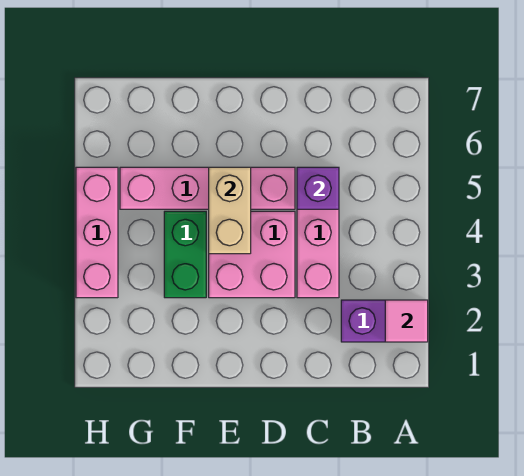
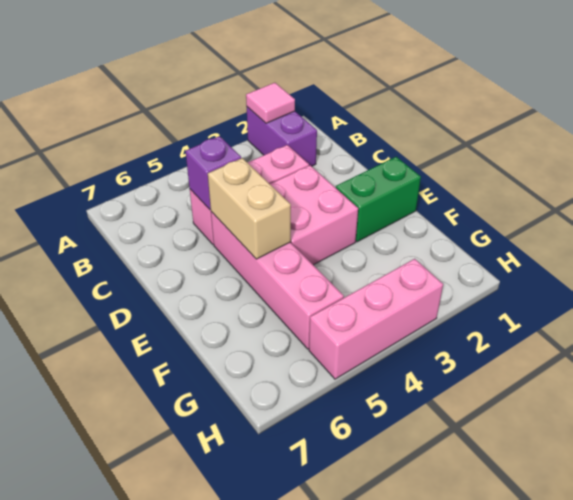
tan brick E4:E5 level 2 -> tan brick D5:E5 level 2
green brick F3:F4 level 1 -> green brick E1:E2 level 1

